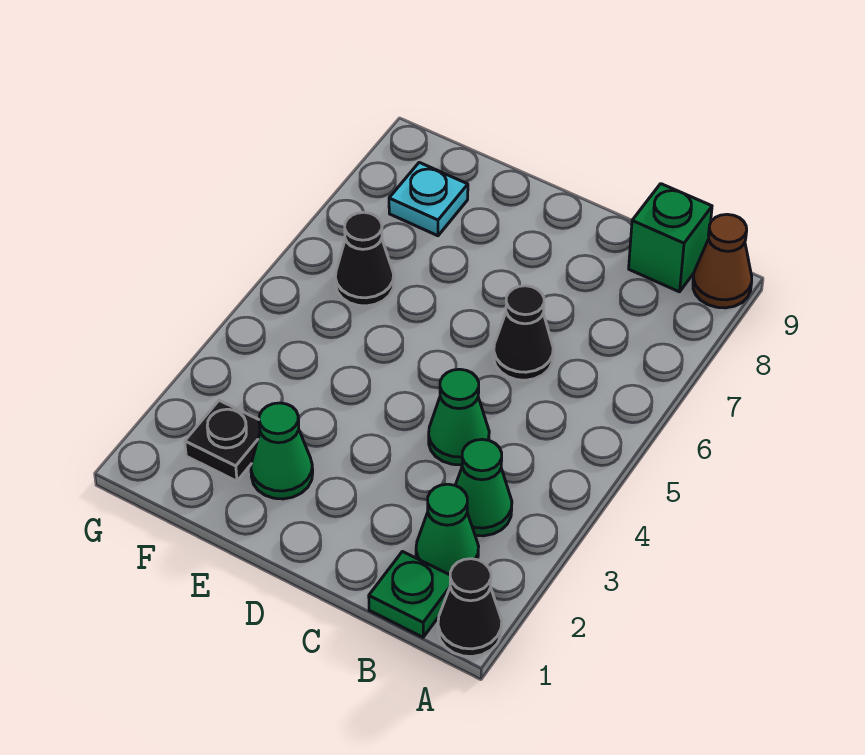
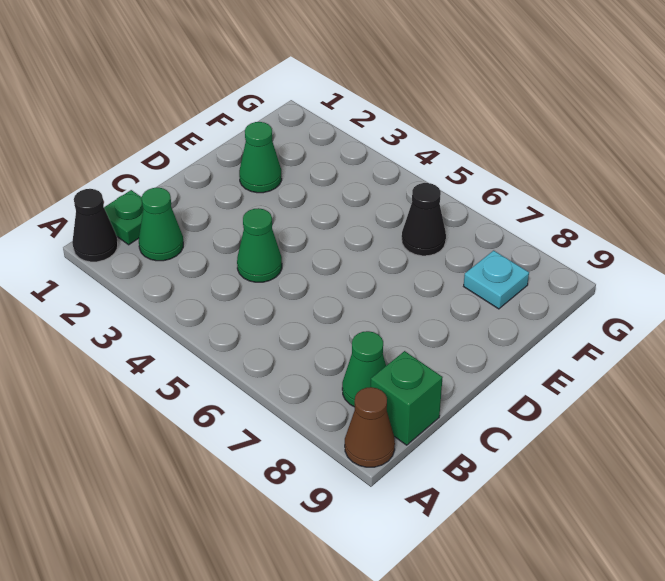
green cone B3 level 1 -> green cone B8 level 1
black cone C6 level 1 -> none
black plate F2 level 1 -> none

